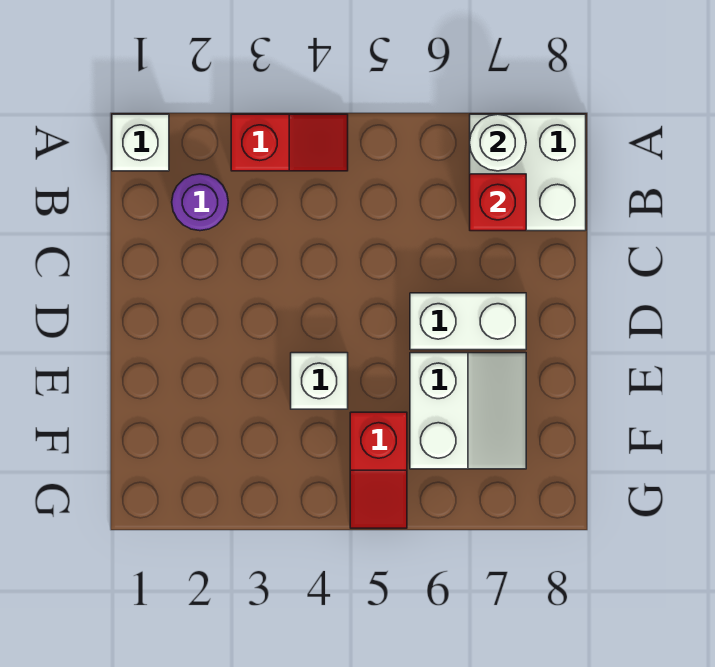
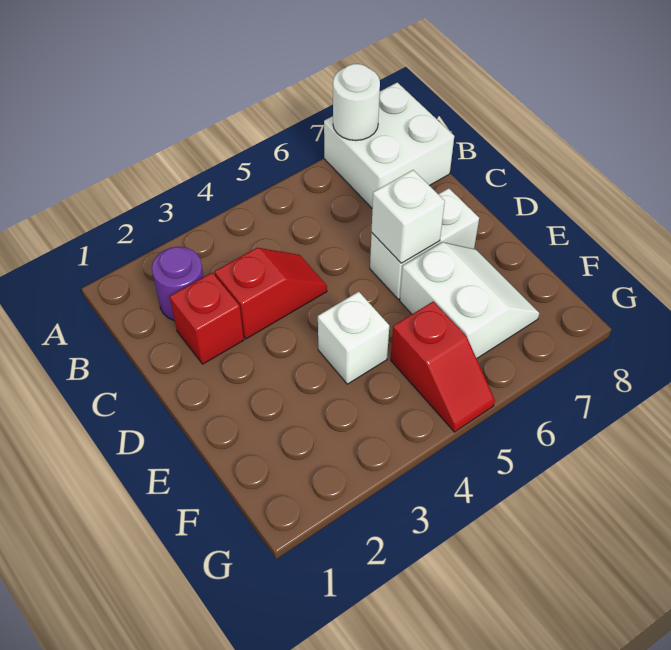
white brick A1 level 1 -> white brick D6 level 2
red slope A3:A4 level 1 top 3 -> red slope C3:C4 level 1 top 3
red brick B7 level 2 -> red brick C2 level 1

